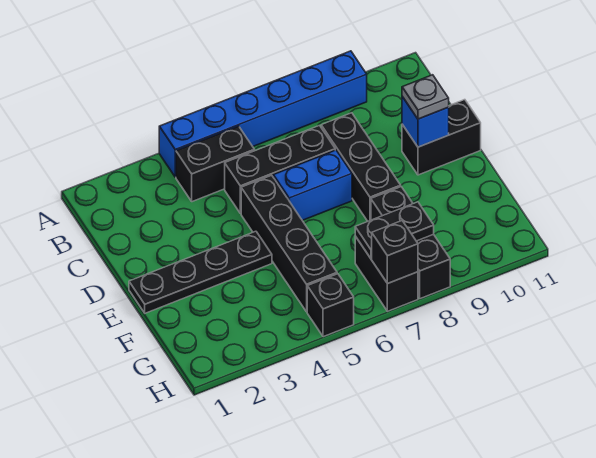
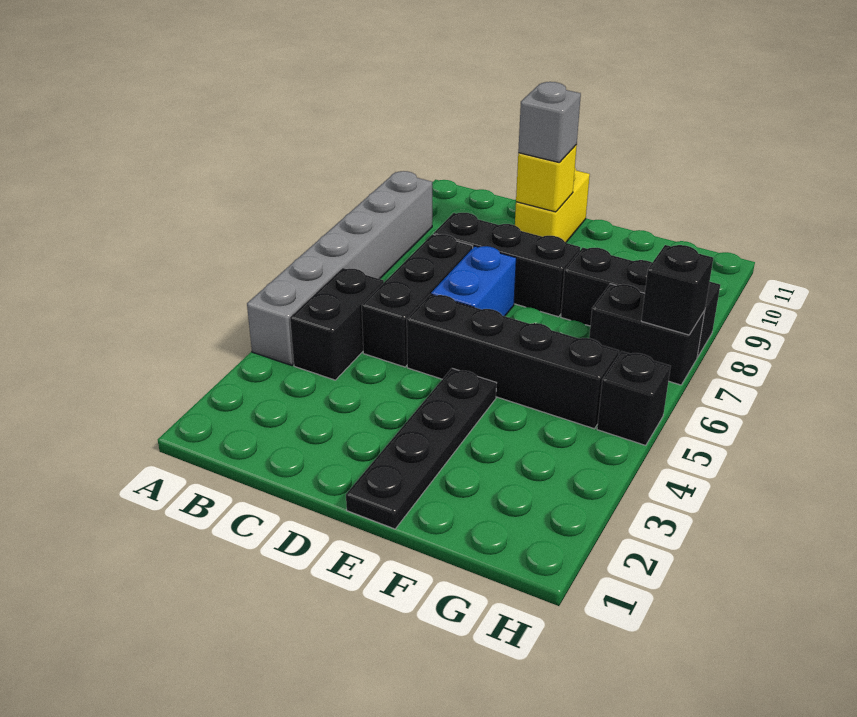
blue brick A4:A9 level 1 -> grey brick A4:A9 level 1
black brick D10:D11 level 1 -> yellow brick D10:D11 level 1
blue brick D10 level 2 -> yellow brick D10 level 2
grey plate D10 level 3 -> grey brick D10 level 3
black plate G7:G8 level 2 -> none

